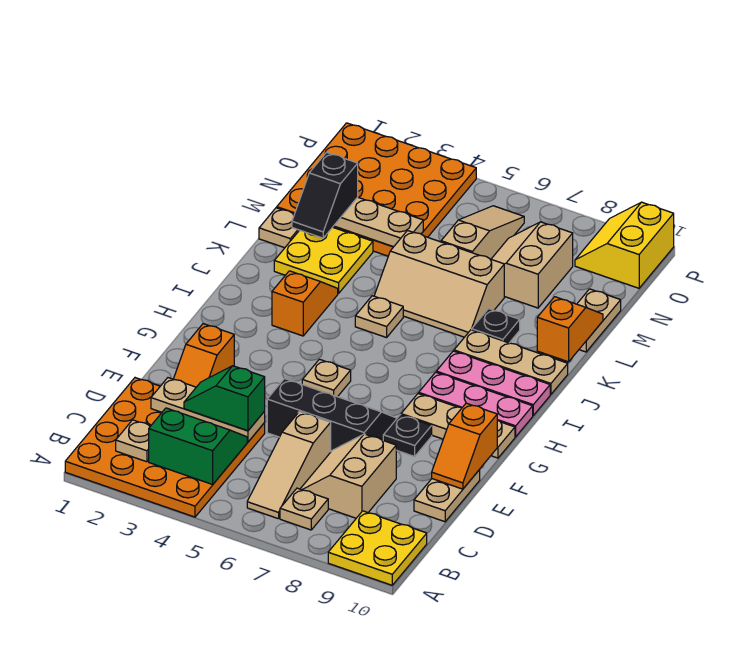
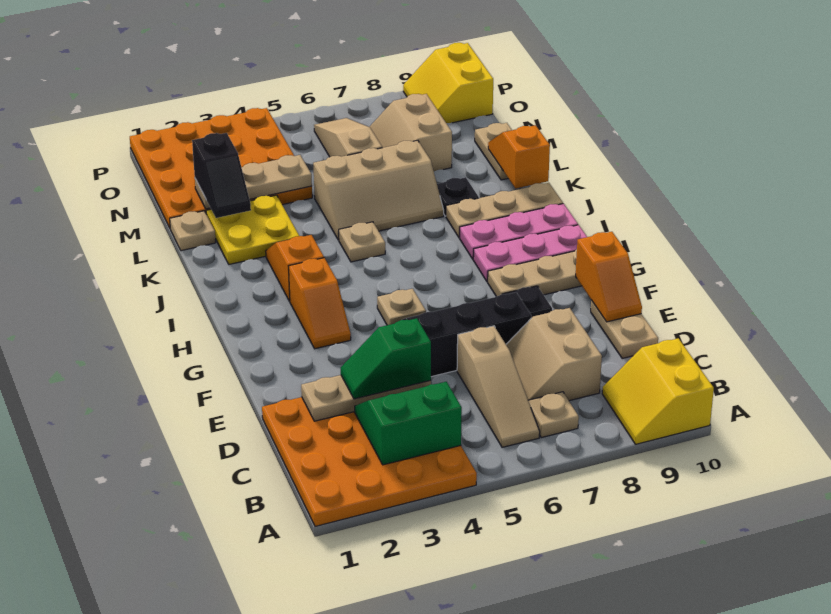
yellow plate A9:B10 level 1 -> yellow slope A9:B10 level 1 top 10
tan plate B2 level 2 -> none
orange slope E2:F2 level 1 top F -> orange slope G3:H3 level 1 top H

